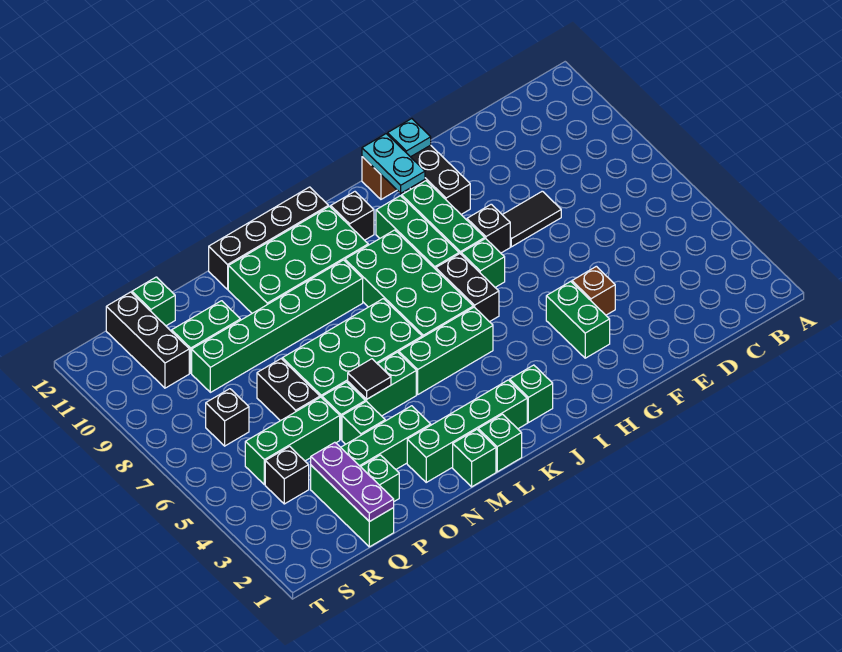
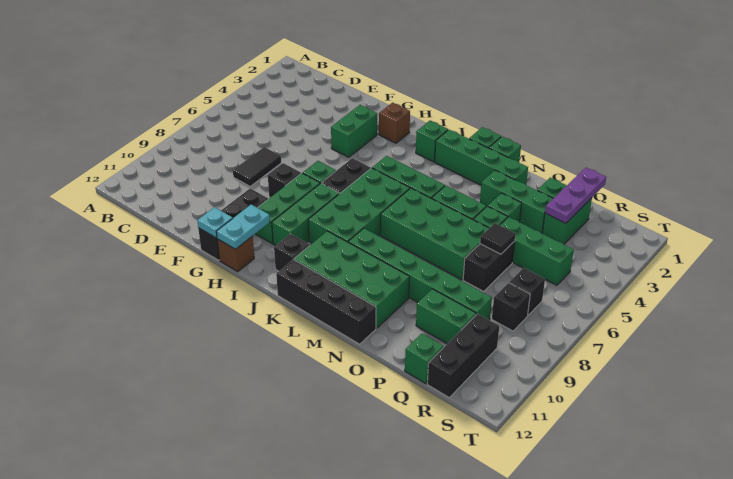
black tile E8:F8 level 1 -> black tile E7:E8 level 1
brown brick F4 level 1 -> brown brick H2 level 1
black tile N5 level 2 -> black tile P6 level 2
green brick Q1:Q3 level 1 -> green brick Q2:Q3 level 1
black brick R4 level 1 -> black brick R8 level 1

